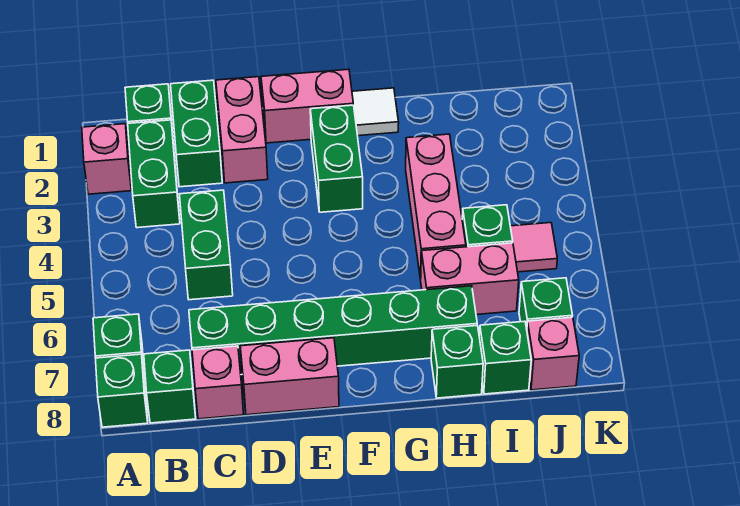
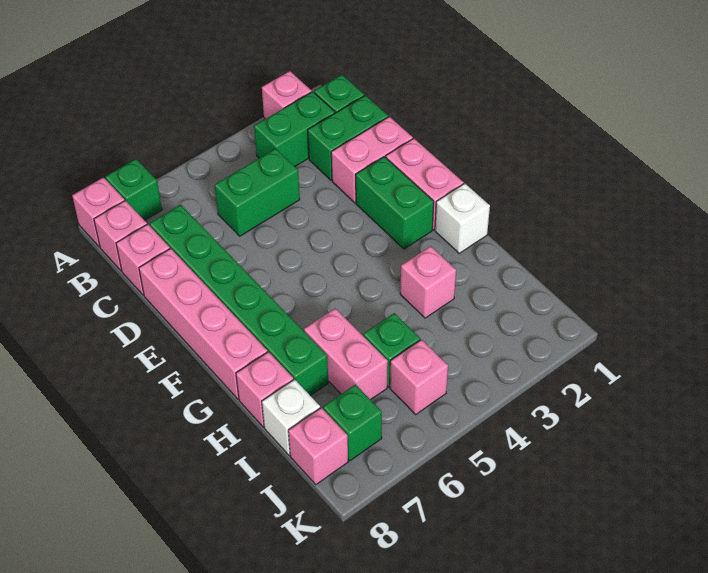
green brick A8 level 1 -> pink brick A8 level 1
green brick B8 level 1 -> pink brick B8 level 1
pink brick D8:E8 level 1 -> pink brick D8:G8 level 1
green brick F2:F3 level 1 -> green brick E2:F2 level 1
white tile G1 level 1 -> white brick G1 level 1
pink brick H3:H5 level 1 -> pink brick H3 level 1
green brick H8 level 1 -> pink brick H8 level 1
green brick I8 level 1 -> white brick I8 level 1
pink tile J5 level 1 -> pink brick J5 level 1

